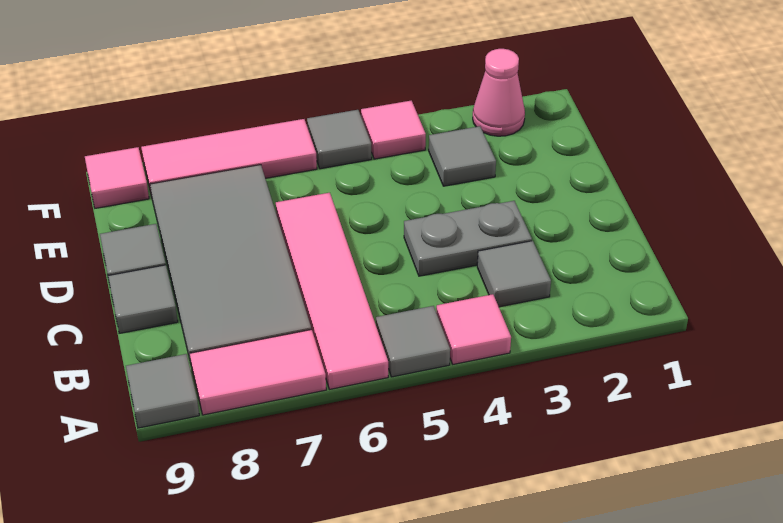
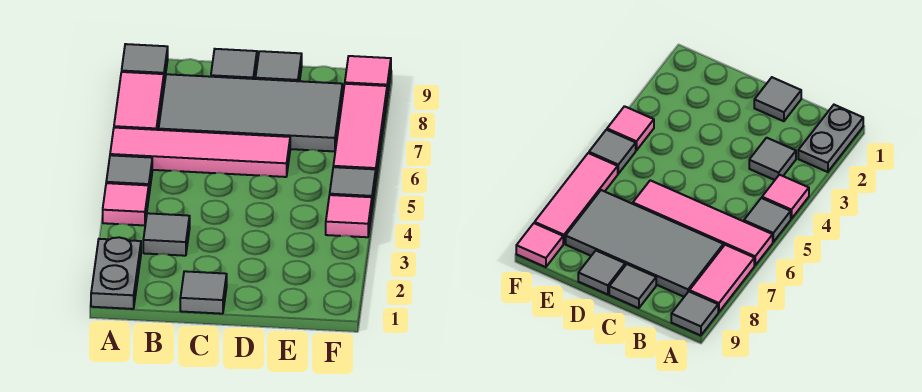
grey plate C3:C4 level 1 -> grey plate A1:A2 level 1
grey tile E3 level 1 -> grey tile C1 level 1
pink cone F2 level 1 -> none

